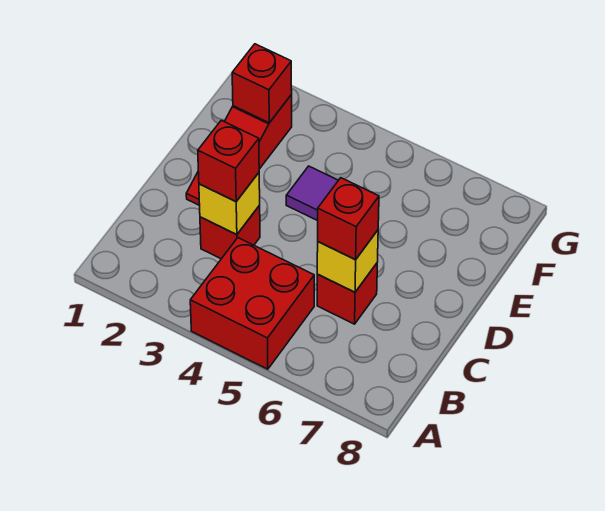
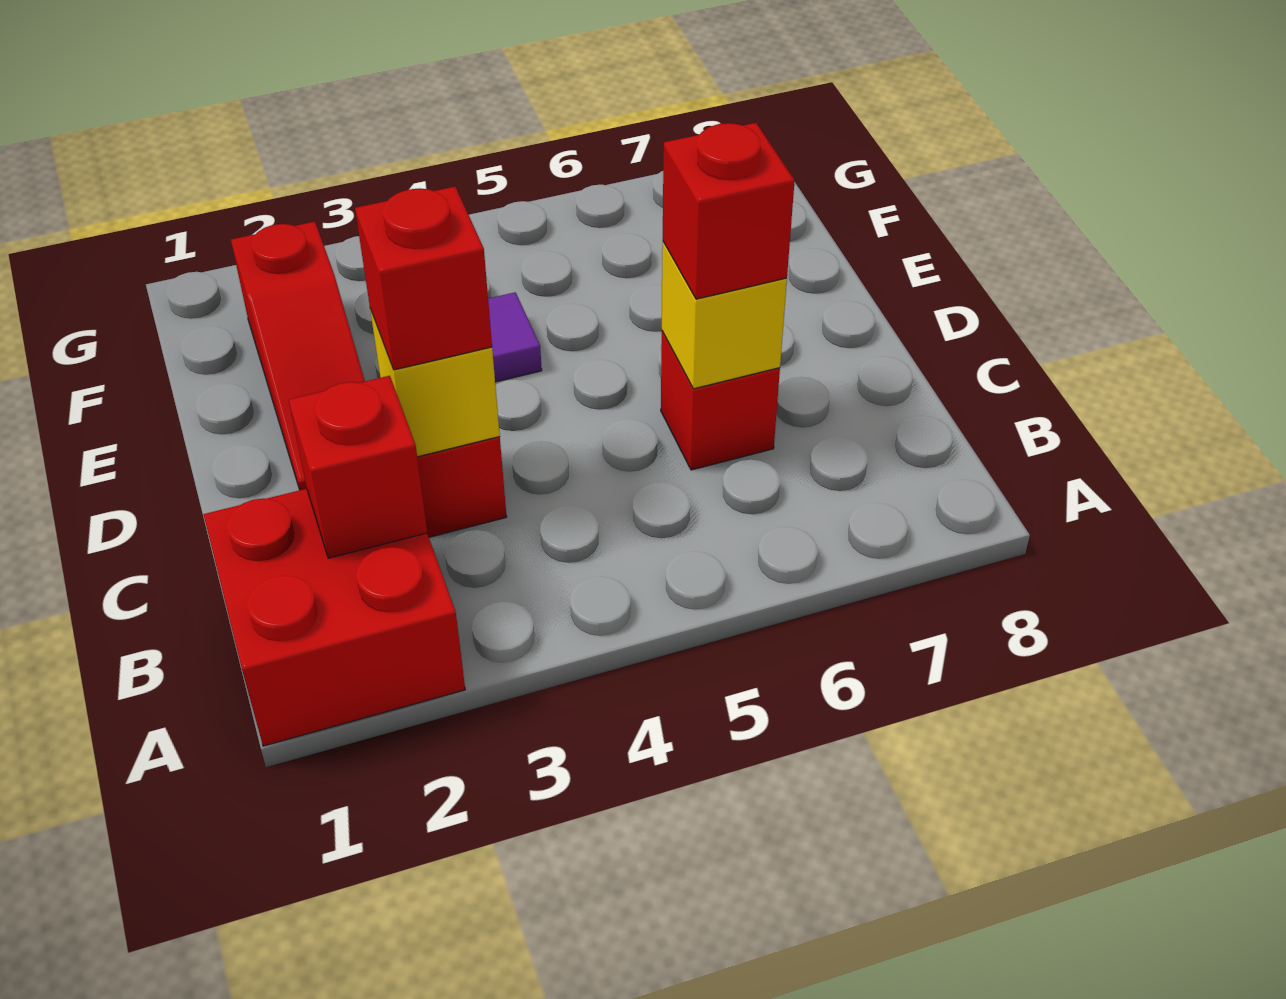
red brick A4:B5 level 1 -> red brick A1:B2 level 1
red brick F2 level 2 -> red brick B2 level 2

